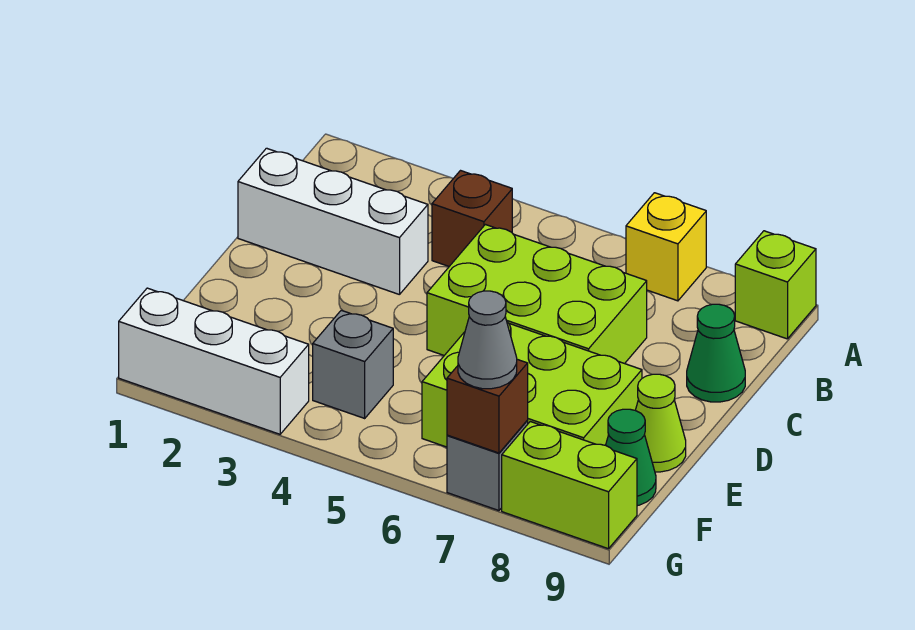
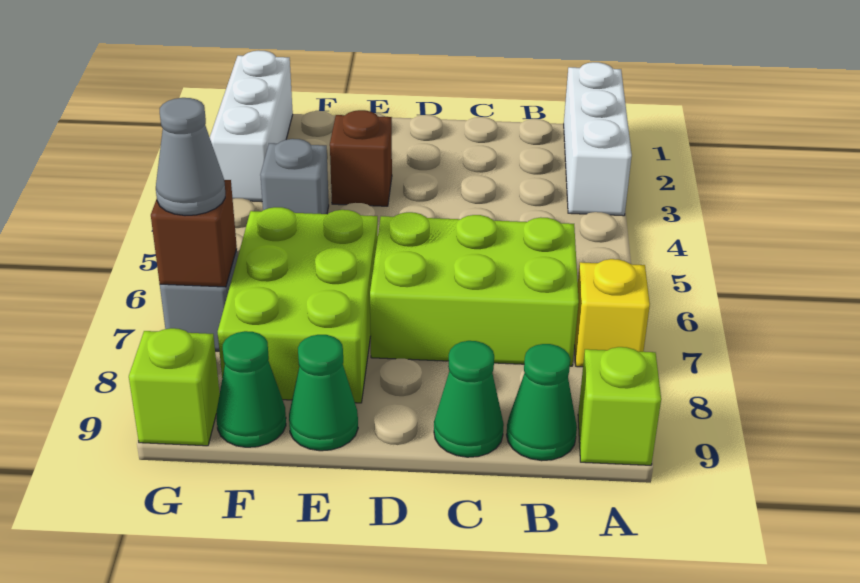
brown brick B4 level 1 -> brown brick E3 level 1
none -> green cone B9 level 1
white brick C1:C3 level 1 -> white brick A1:A3 level 1
lime brick C5:D7 level 1 -> lime brick B6:D7 level 1
lime cone E9 level 1 -> green cone E9 level 1
lime brick G8:G9 level 1 -> lime brick G9 level 1

